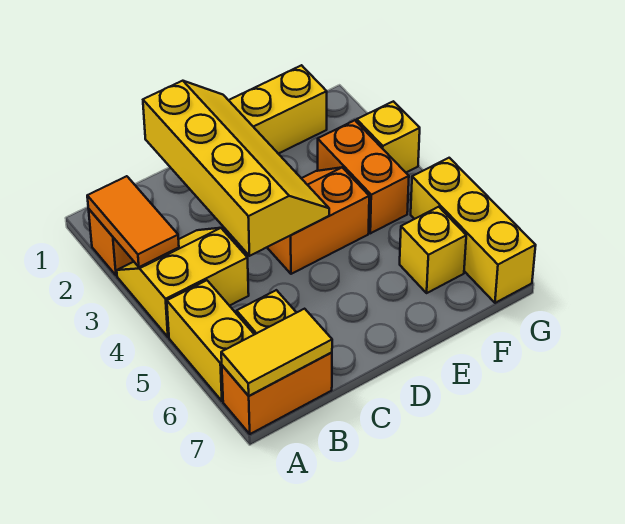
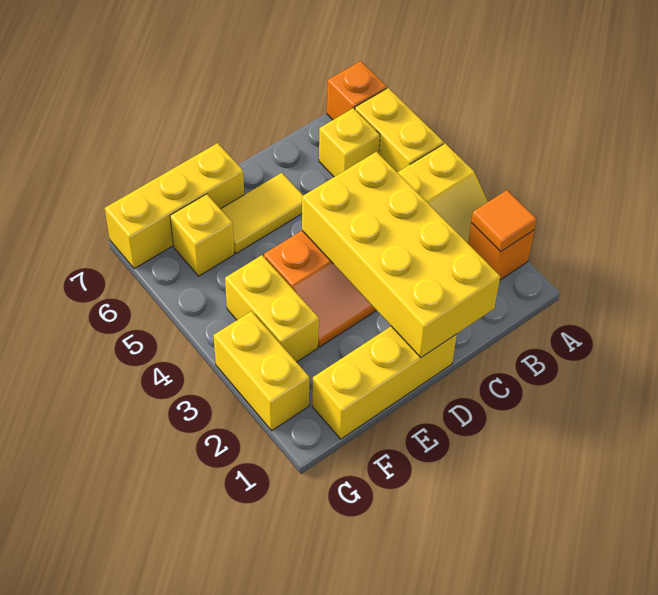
orange tile A2:A3 level 2 -> orange tile A2 level 2
orange brick A7:B7 level 1 -> orange brick A7 level 1
yellow tile A7:B7 level 2 -> yellow tile D6:E6 level 1
yellow slope C1:D4 level 2 top C -> yellow brick C1:D4 level 2
orange brick F3:F4 level 1 -> yellow brick F3:F4 level 1
yellow brick G3 level 1 -> yellow brick G2:G3 level 1
yellow brick G5:G7 level 1 -> yellow brick E7:G7 level 1

